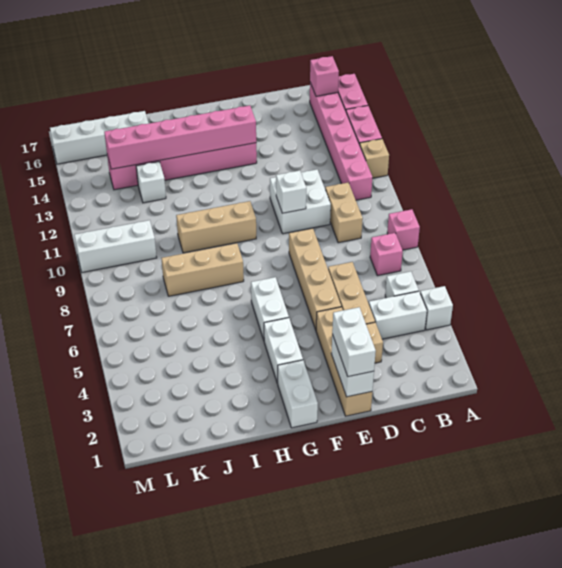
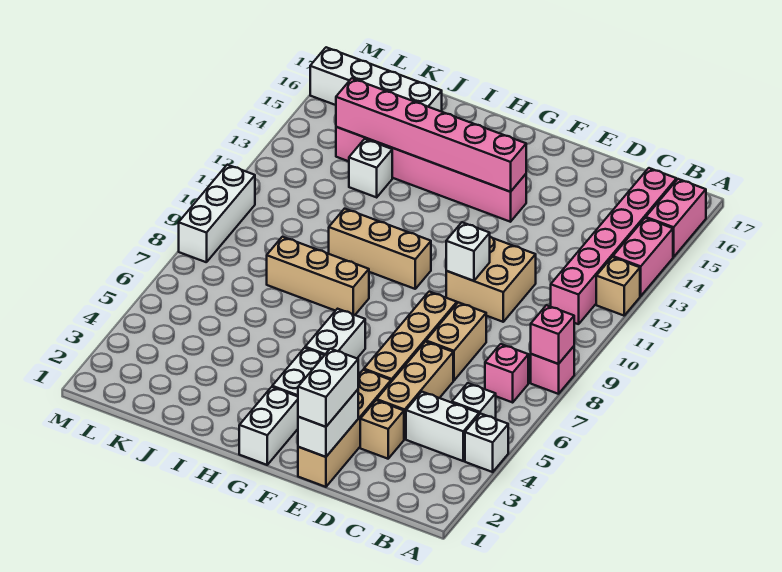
pink brick B16 level 2 -> pink brick A8 level 2
tan brick C9:C10 level 1 -> tan brick D7:D8 level 1
white brick D10:E11 level 1 -> tan brick D10:E11 level 1
white brick K10:M10 level 1 -> white brick M8:M10 level 1

